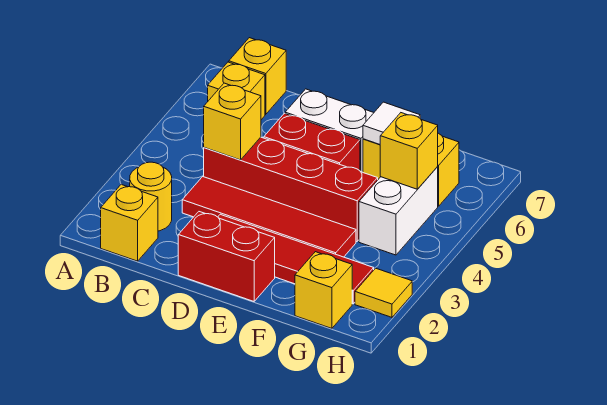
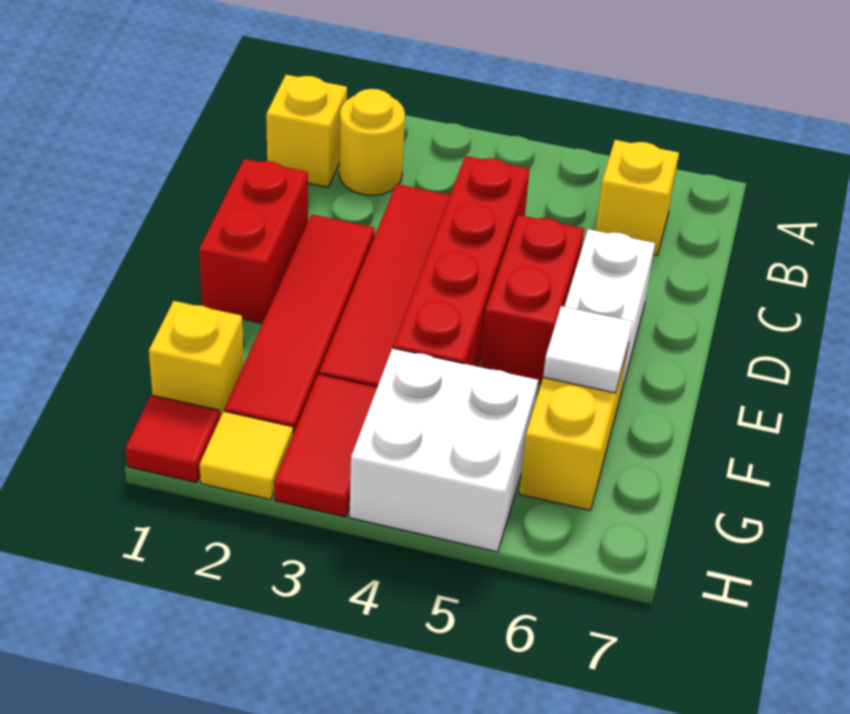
yellow brick B7 level 1 -> none
yellow brick C4 level 2 -> none
none -> red tile G3:H3 level 1
white brick G4:G5 level 1 -> white brick G4:H5 level 1
yellow brick G5 level 2 -> none
none -> red tile H1 level 1

